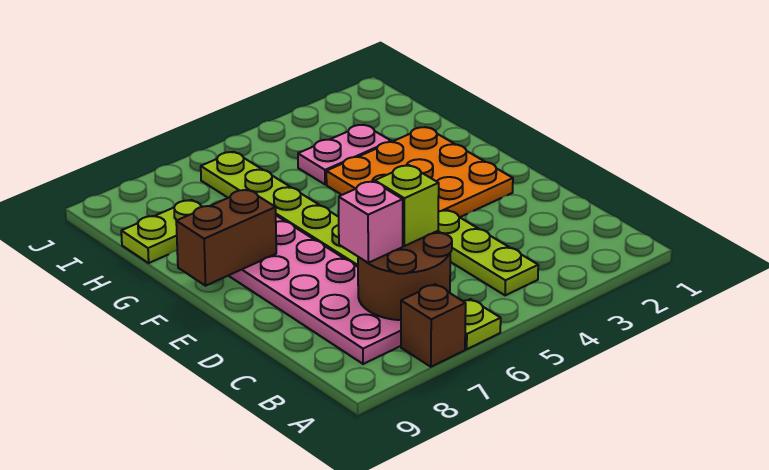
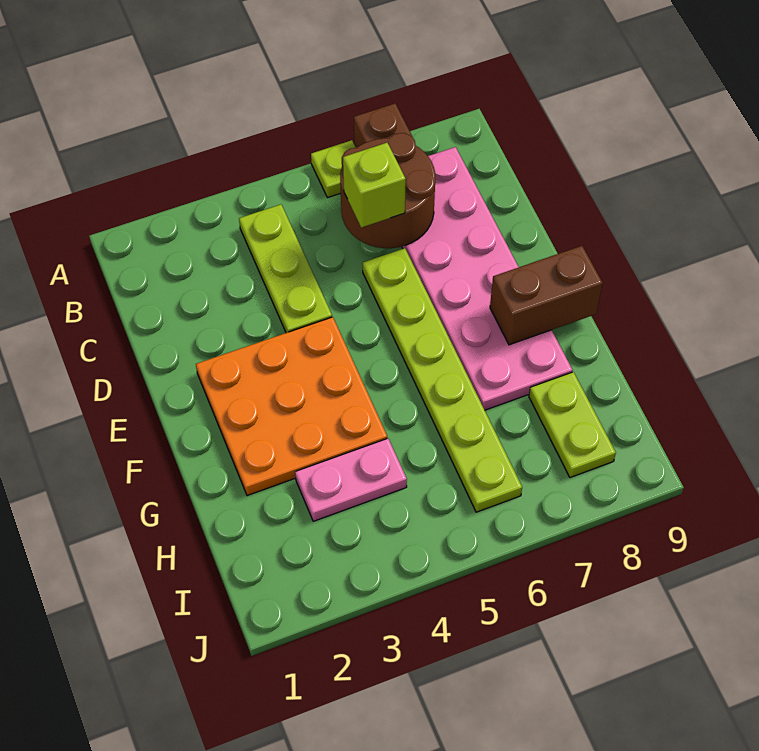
pink brick C7 level 3 -> none
lime plate H8:H9 level 1 -> lime plate H8:I8 level 1

